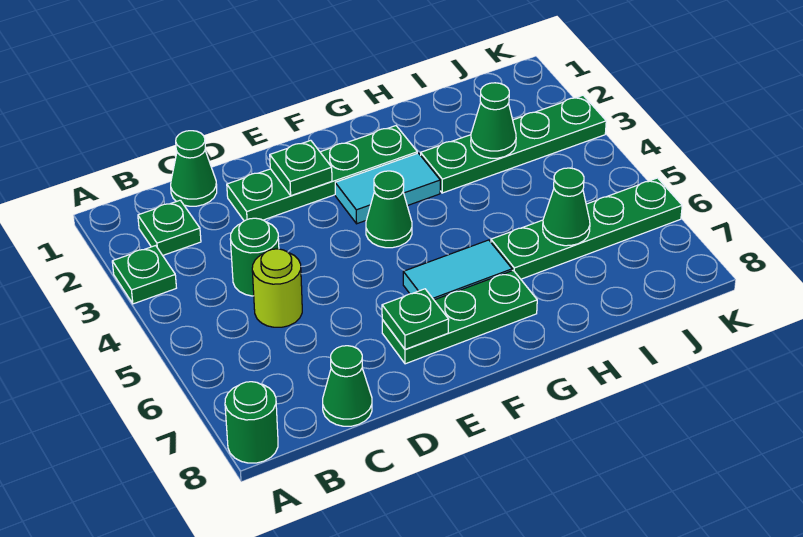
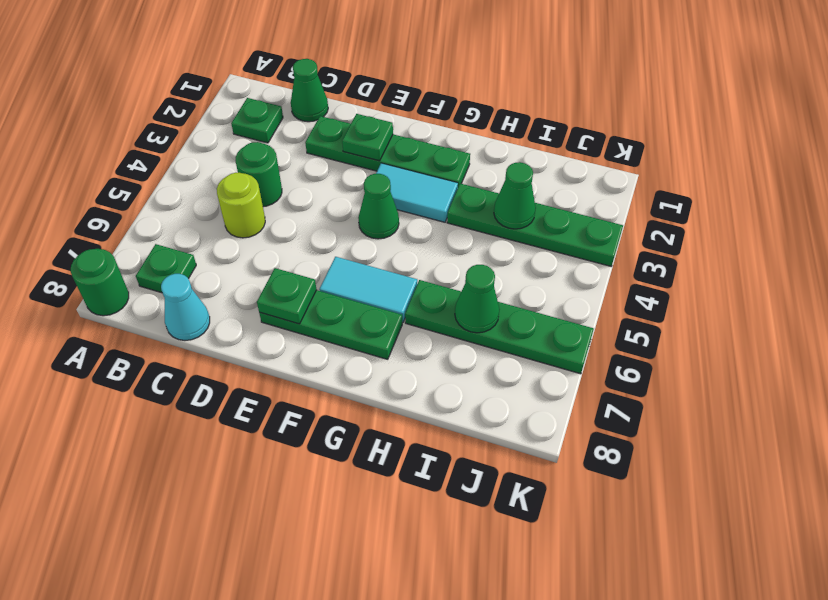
green plate A3 level 1 -> green plate B7 level 1
green cone C8 level 1 -> cyan cone C8 level 1

